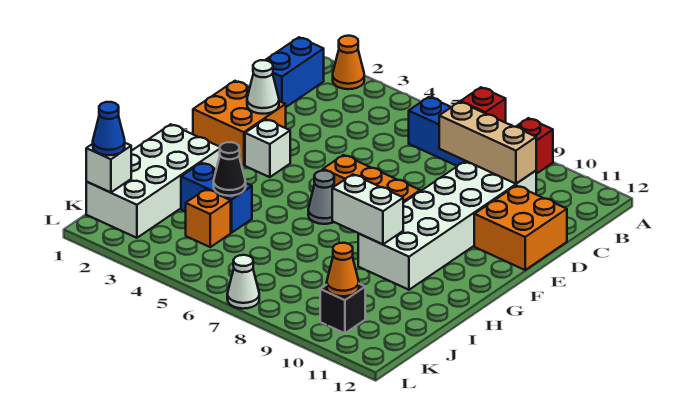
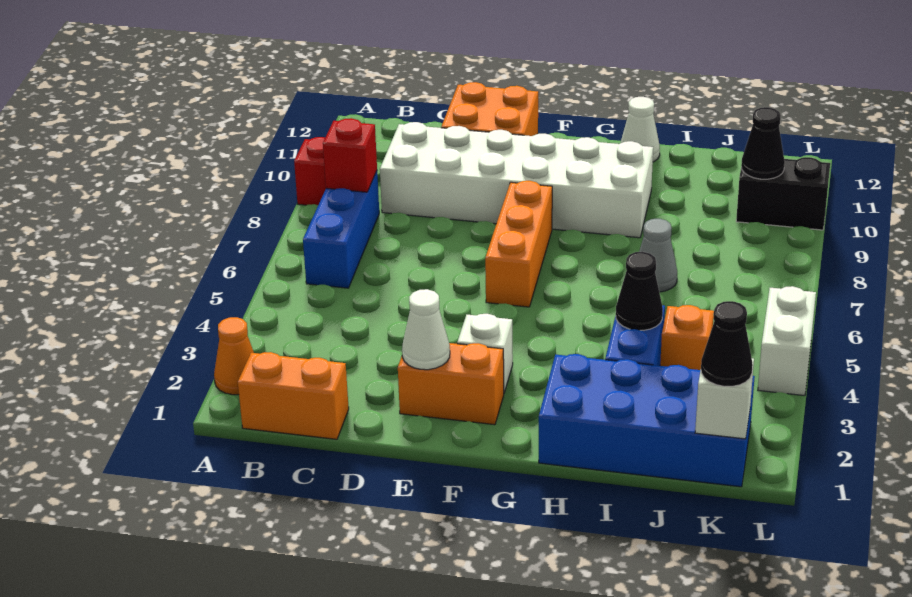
blue brick B1:C1 level 1 -> orange brick B1:C1 level 1
tan brick C8:C10 level 2 -> none
orange brick E1:F2 level 1 -> orange brick E2:F2 level 1
grey cone G6 level 1 -> grey cone I7 level 1
white brick H1:K2 level 1 -> blue brick H1:K2 level 1
white brick H8:H9 level 2 -> white brick L4:L5 level 1
blue cone K1 level 3 -> black cone K1 level 3
black brick K10 level 1 -> black brick K10:L10 level 1
orange cone K10 level 2 -> black cone K10 level 2
white cone L7 level 1 -> white cone H12 level 1

